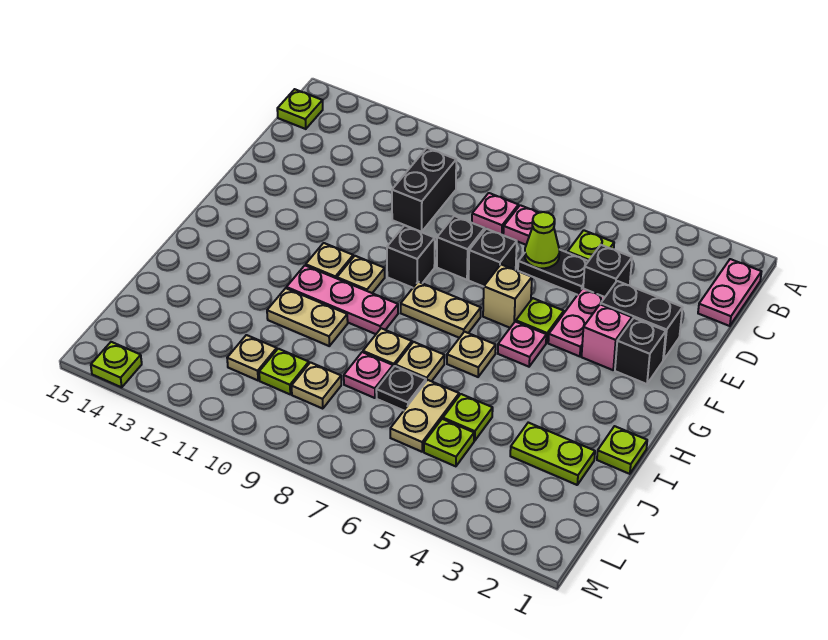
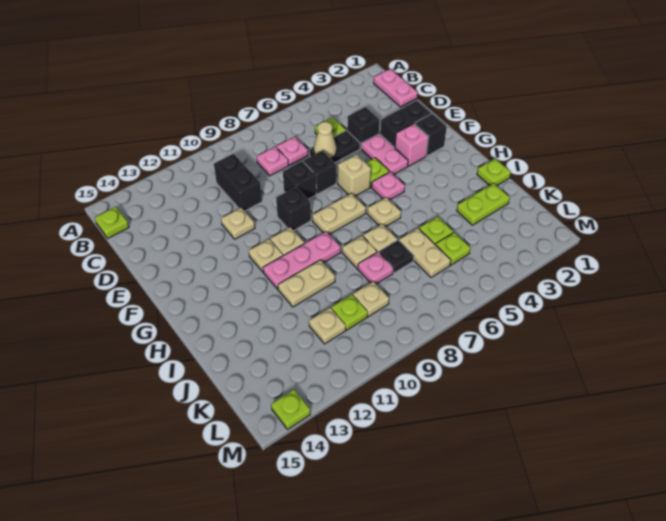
lime cone D6 level 2 -> tan cone D6 level 2
none -> tan plate E11 level 1

